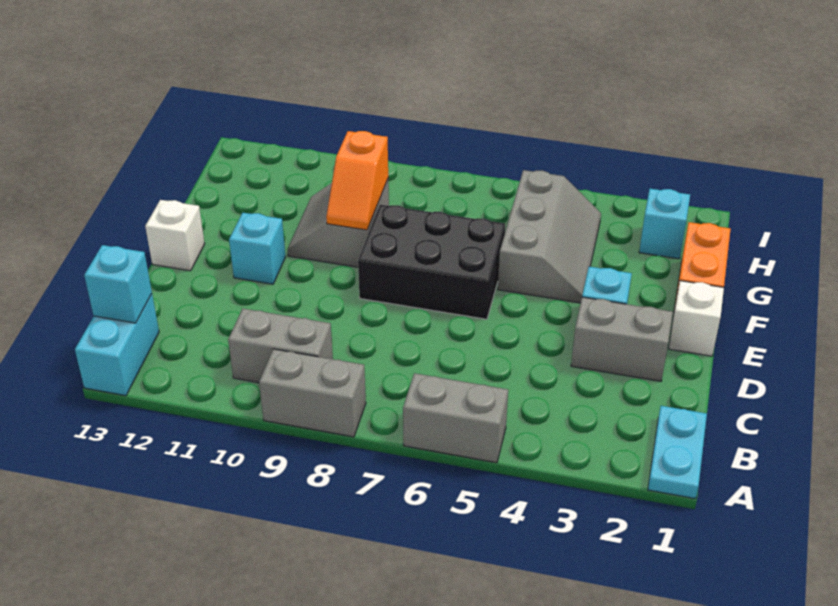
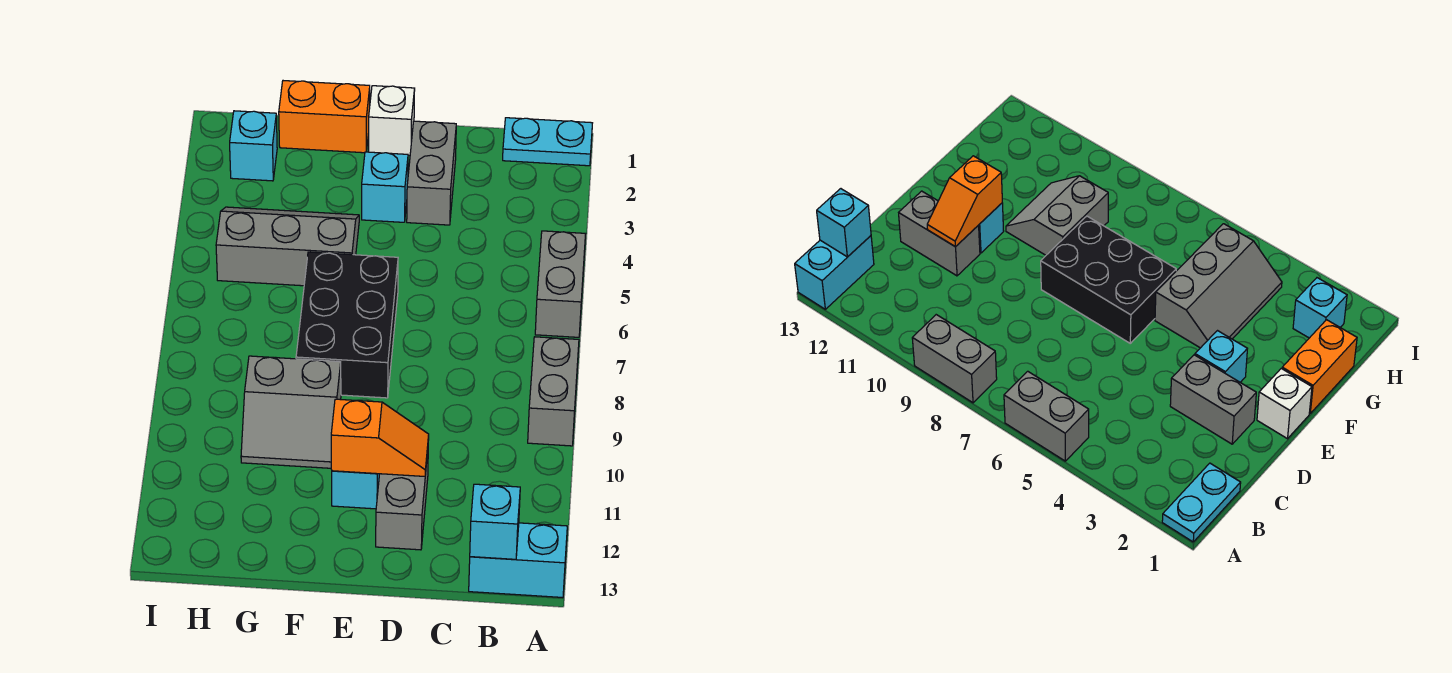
grey brick B9:B10 level 1 -> grey brick D11:D12 level 1
white brick E13 level 1 -> none
orange slope F9:G9 level 2 top G -> orange slope D11:E11 level 2 top E

